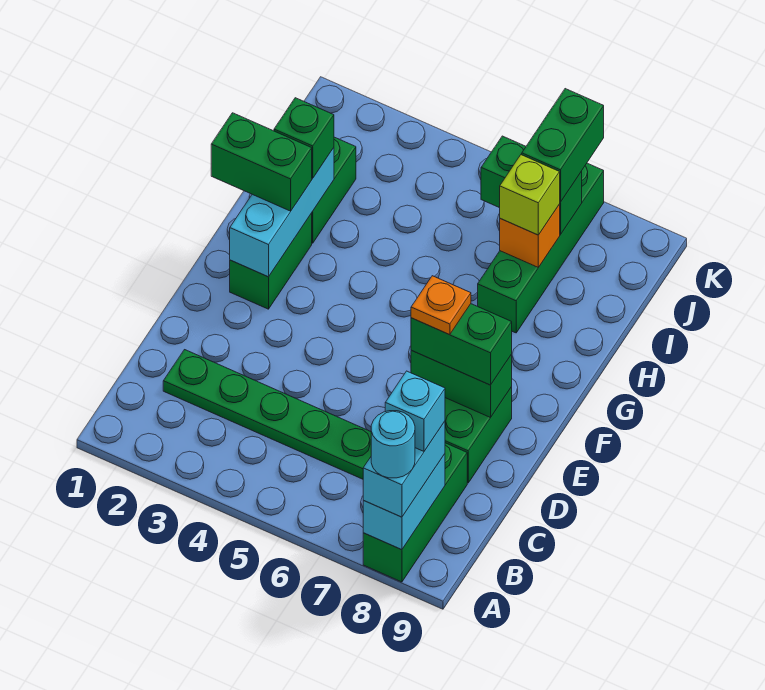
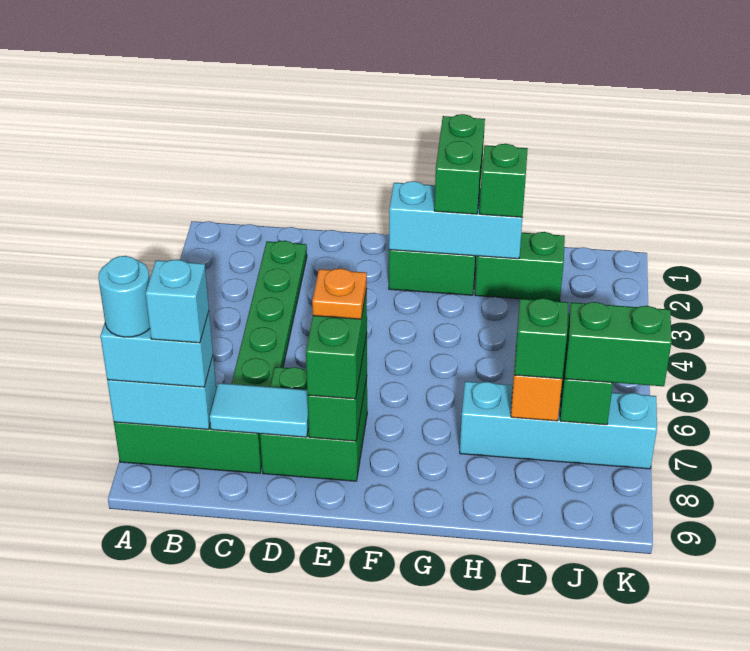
none -> cyan tile C8:D8 level 2
green brick H7:K7 level 1 -> cyan brick H7:K7 level 1
lime brick I7 level 3 -> green brick I7 level 3

